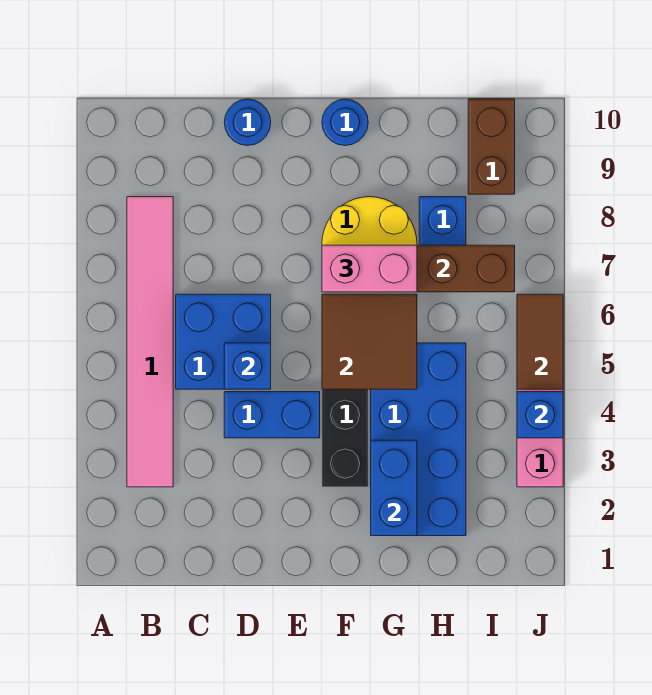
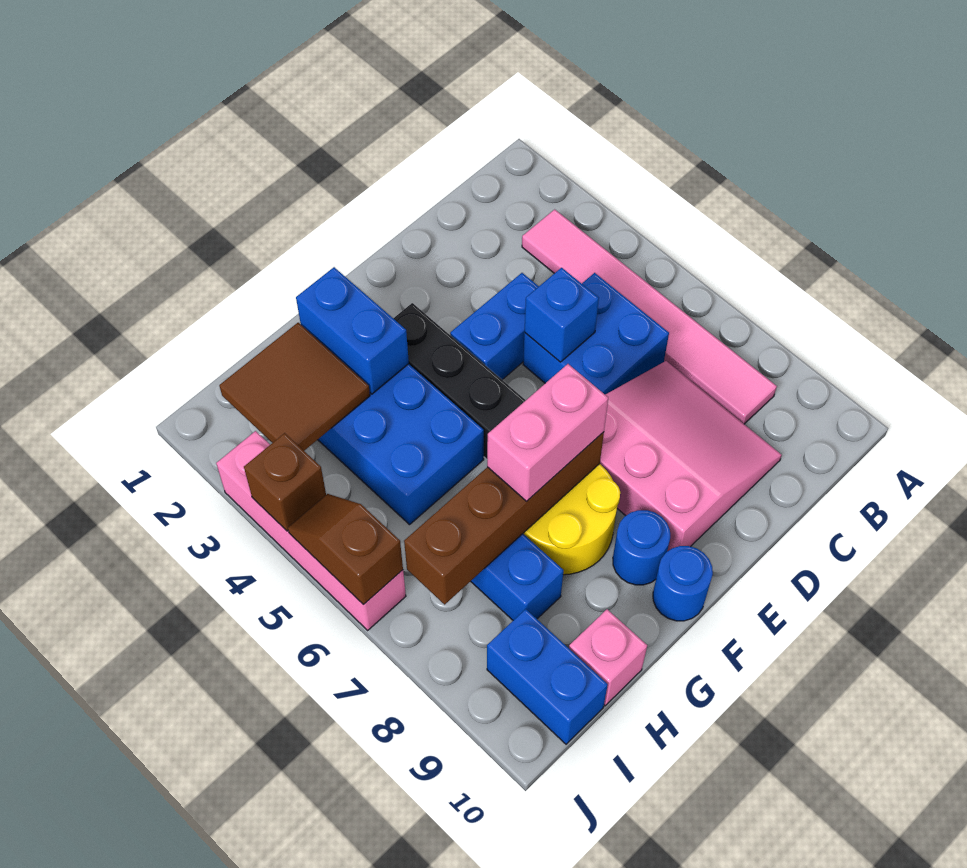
none -> pink slope C7:E9 level 1 top E
blue round brick D10 level 1 -> blue round brick F9 level 1
brown tile F5:G6 level 2 -> brown tile H2:I3 level 2
none -> pink brick H10 level 1
brown brick I9:I10 level 1 -> blue brick I9:I10 level 1
blue brick J4 level 2 -> brown brick J4 level 2
brown tile J5:J6 level 2 -> brown slope J5:J6 level 2 top 6

